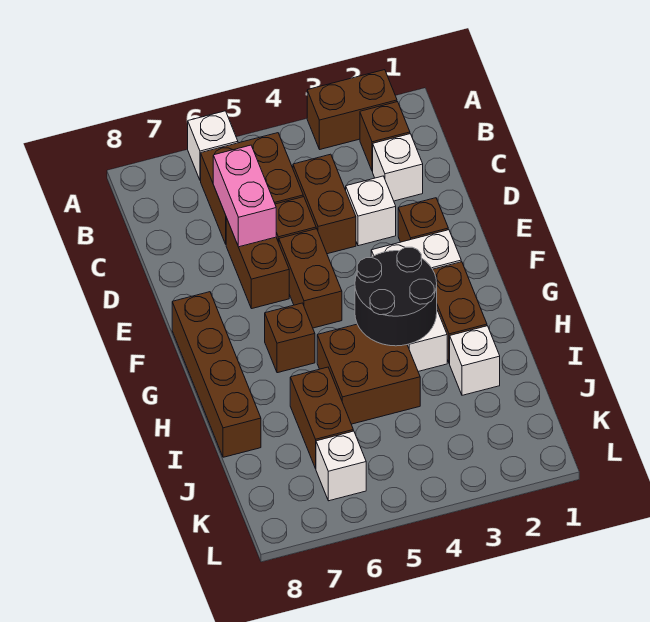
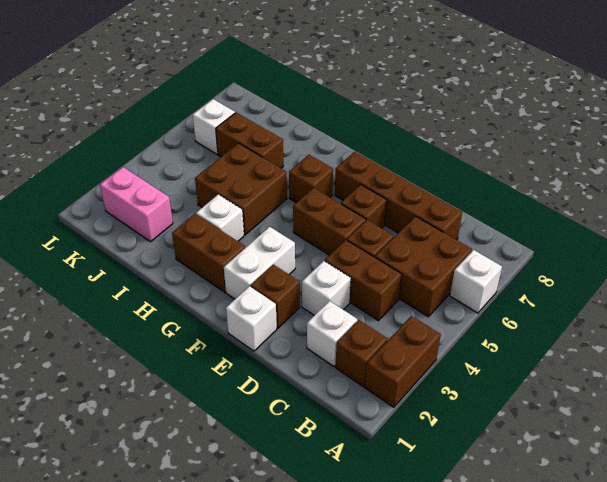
pink brick C6:D6 level 2 -> pink brick J2:K2 level 1
brown brick D6:E6 level 1 -> brown brick E6 level 1
brown brick F8:I8 level 1 -> brown brick C7:F7 level 1
black round brick G3:H4 level 2 -> none
white brick I2 level 1 -> white brick E1 level 1

